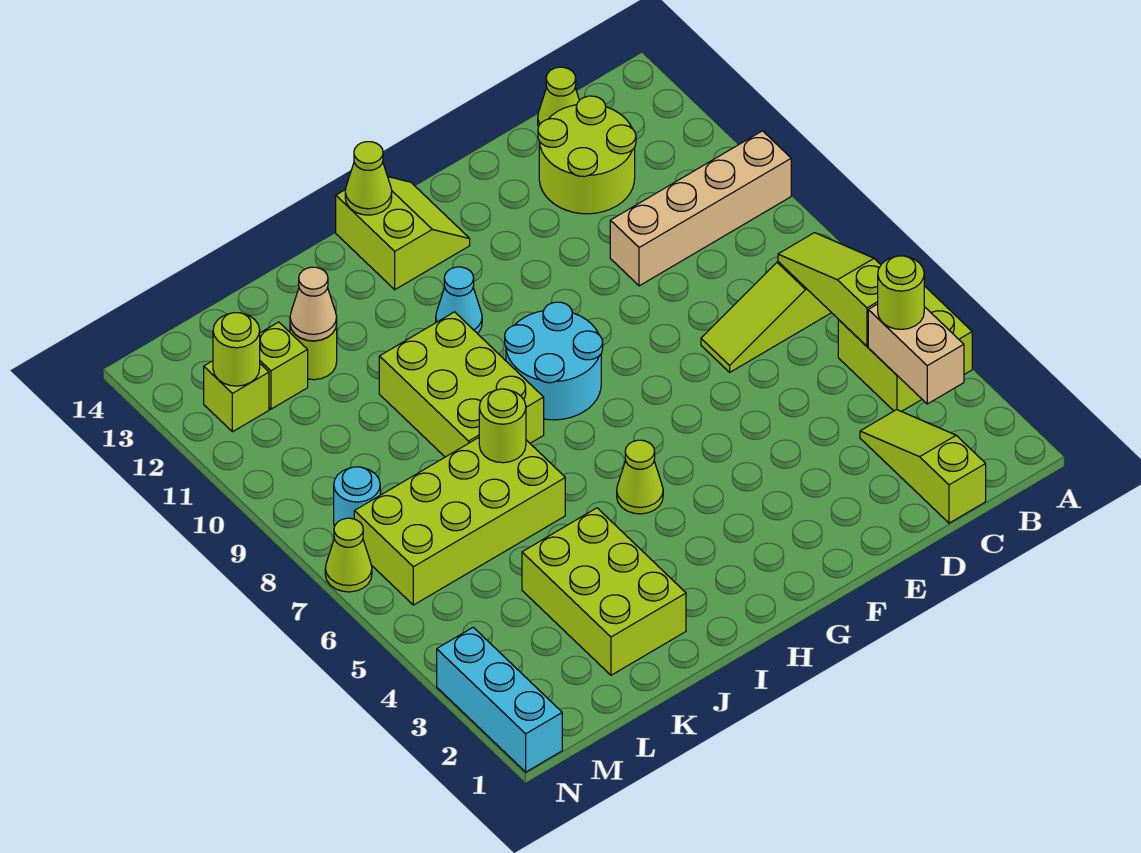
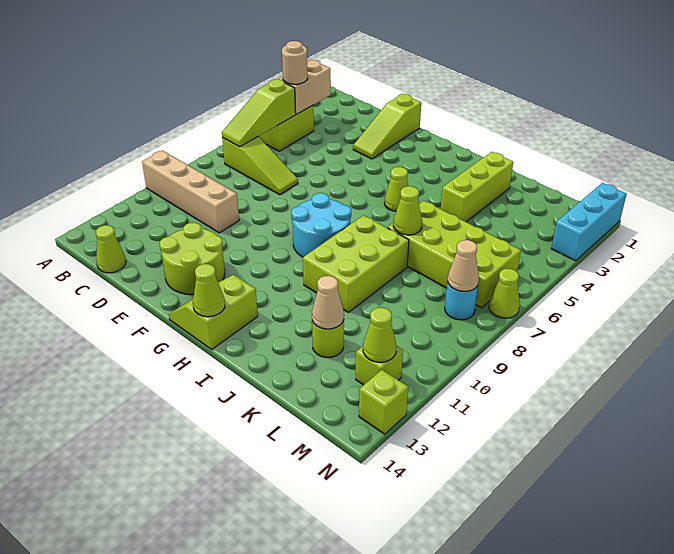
lime round brick B4 level 3 -> tan round brick B4 level 3
lime slope C1:C3 level 1 top 1 -> lime slope E1:E3 level 1 top 1
lime round brick C12:D13 level 1 -> lime round brick E12:F13 level 1
cyan cone H11 level 1 -> none
lime brick J2:K4 level 1 -> lime brick J2:J4 level 1
lime round brick J7 level 2 -> lime cone J7 level 2
lime brick L12 level 1 -> lime brick N13 level 1
none -> tan cone M8 level 2
lime round brick M12 level 2 -> lime cone M12 level 2

